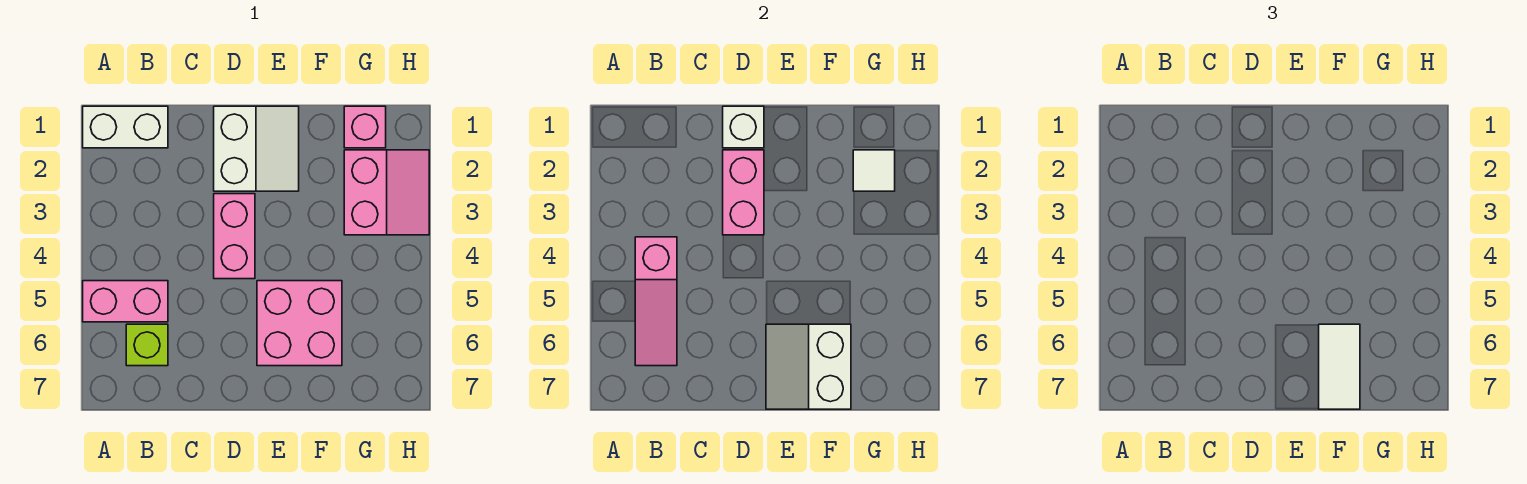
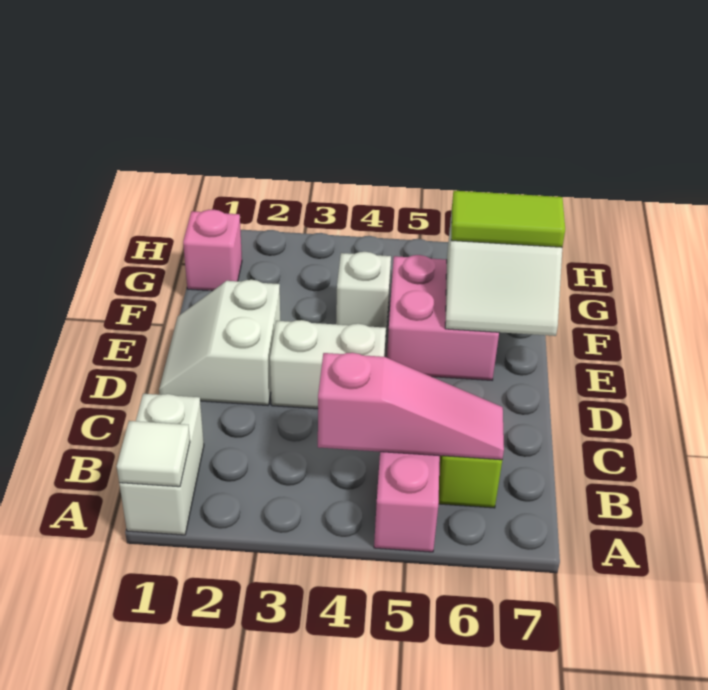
white slope D1:E2 level 1 top D -> white slope D1:E2 level 1 top 2
white brick D1 level 2 -> white brick F4 level 1
pink brick D2:D3 level 2 -> none
pink brick D3:D4 level 1 -> white brick D3:D4 level 1
white tile F6:F7 level 3 -> lime tile F6:F7 level 3
pink slope G2:H3 level 1 top G -> none
white tile G2 level 2 -> white tile A1 level 2

